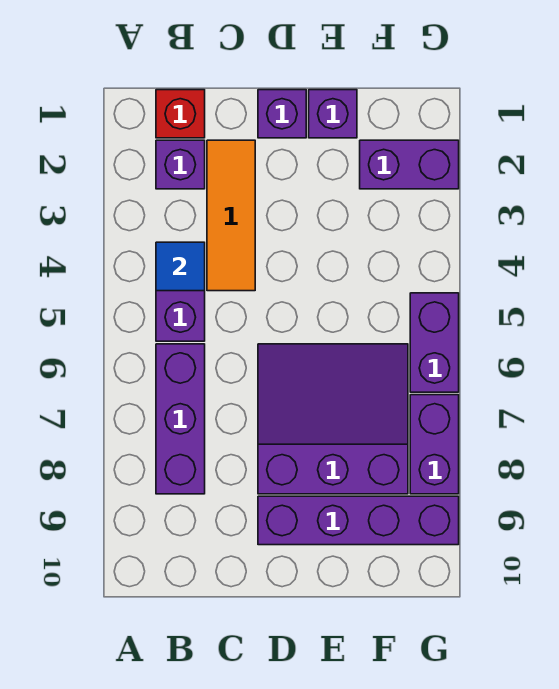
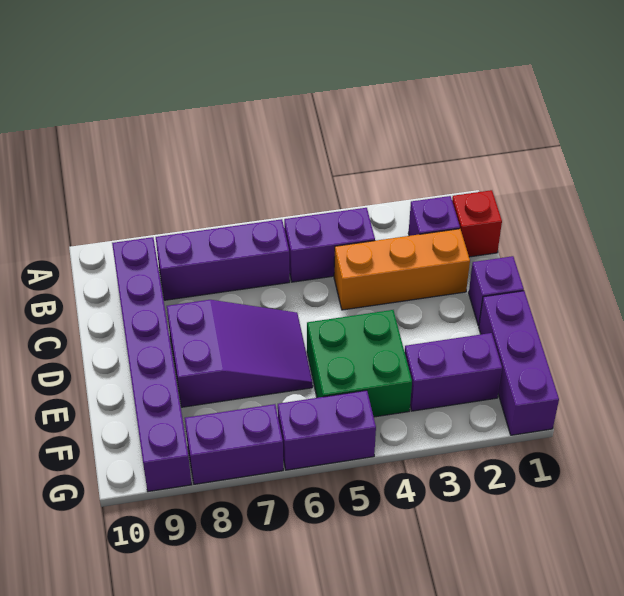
blue tile B4 level 2 -> none
orange tile C2:C4 level 1 -> orange brick C2:C4 level 1
purple slope D6:F8 level 1 top 8 -> purple slope D6:E8 level 1 top 8
purple brick D9:G9 level 1 -> purple brick B9:G9 level 1
purple brick E1 level 1 -> purple brick E1:G1 level 1
none -> green brick E4:F5 level 1
purple brick F2:G2 level 1 -> purple brick F2:F3 level 1

